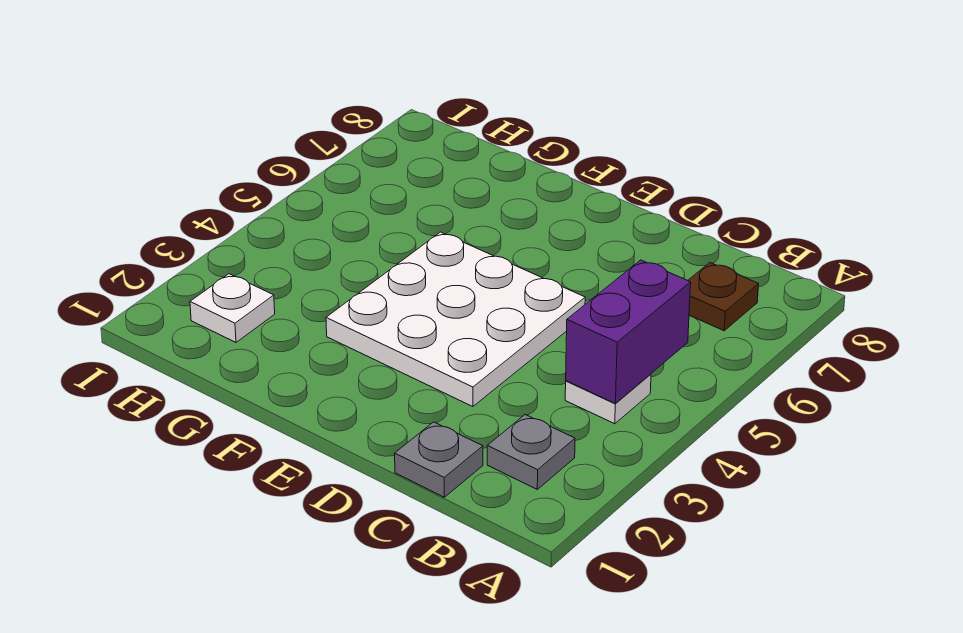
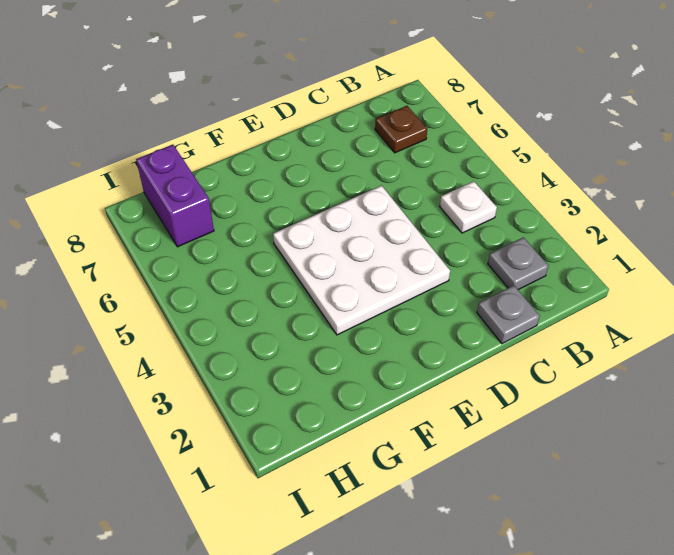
purple brick B4:B5 level 2 -> purple brick H7:H8 level 1
white plate H2 level 1 -> none

